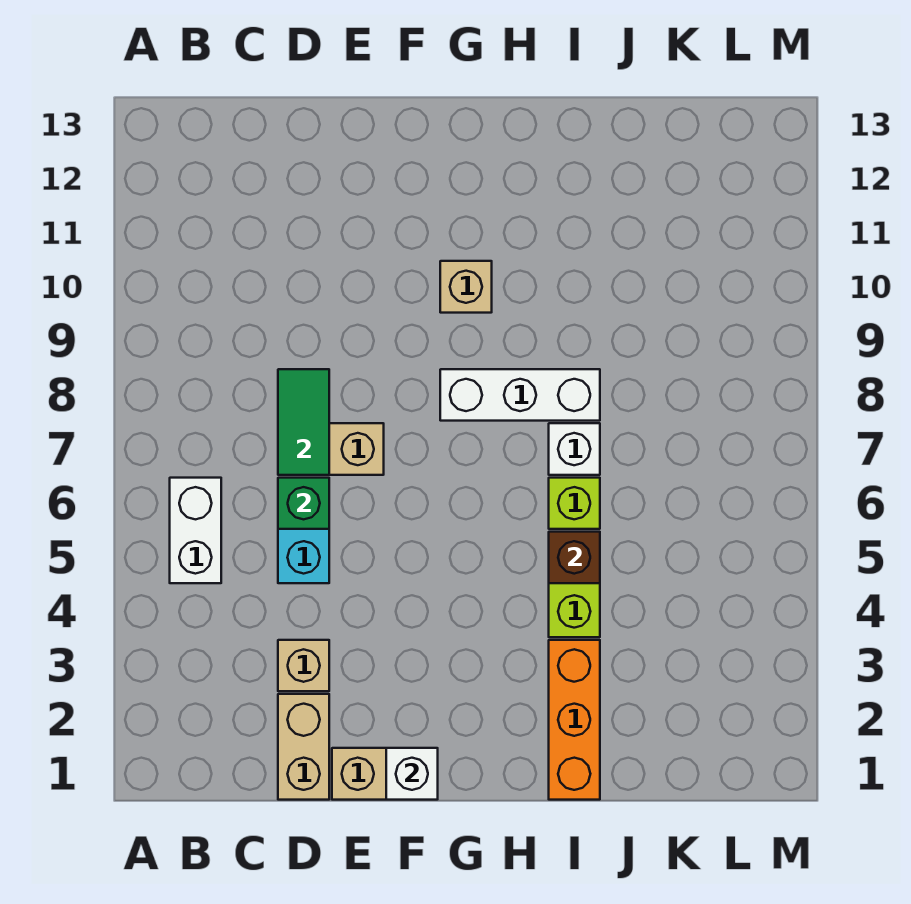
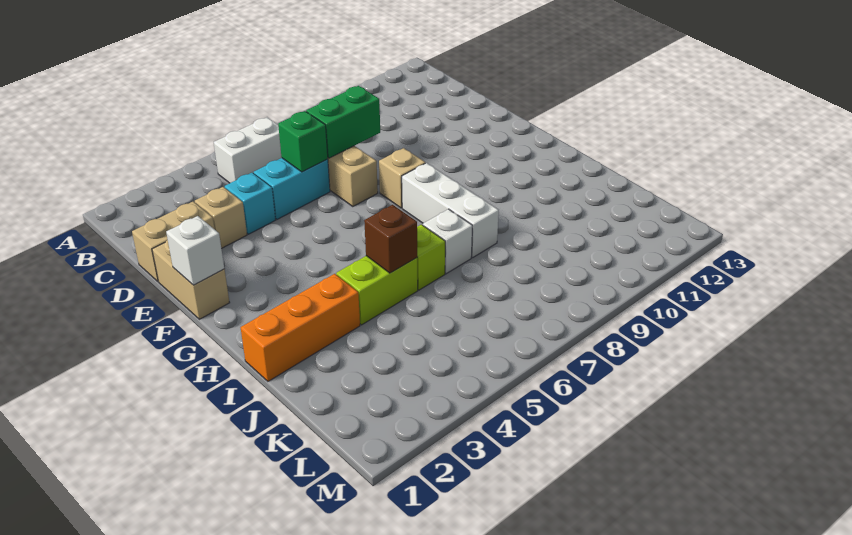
none -> cyan brick D4 level 1
green tile D7:D8 level 2 -> green brick D7:D8 level 2
tan brick G10 level 1 -> tan brick F8 level 1

